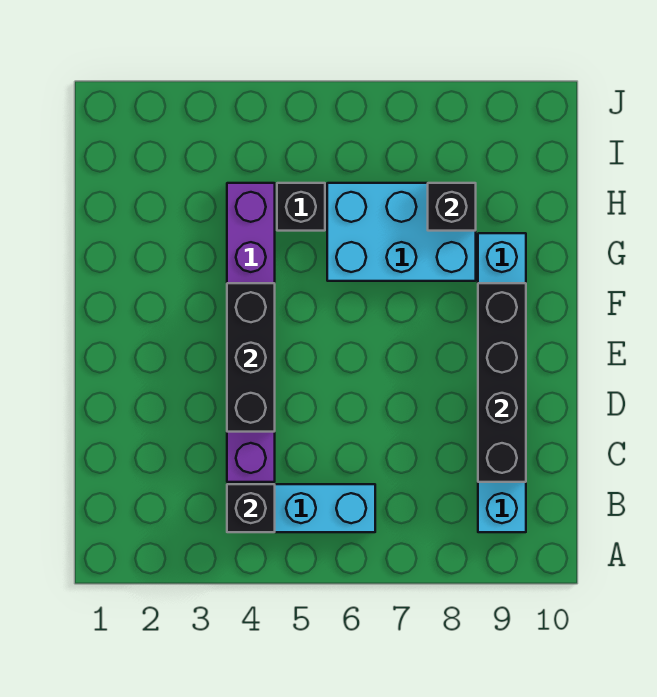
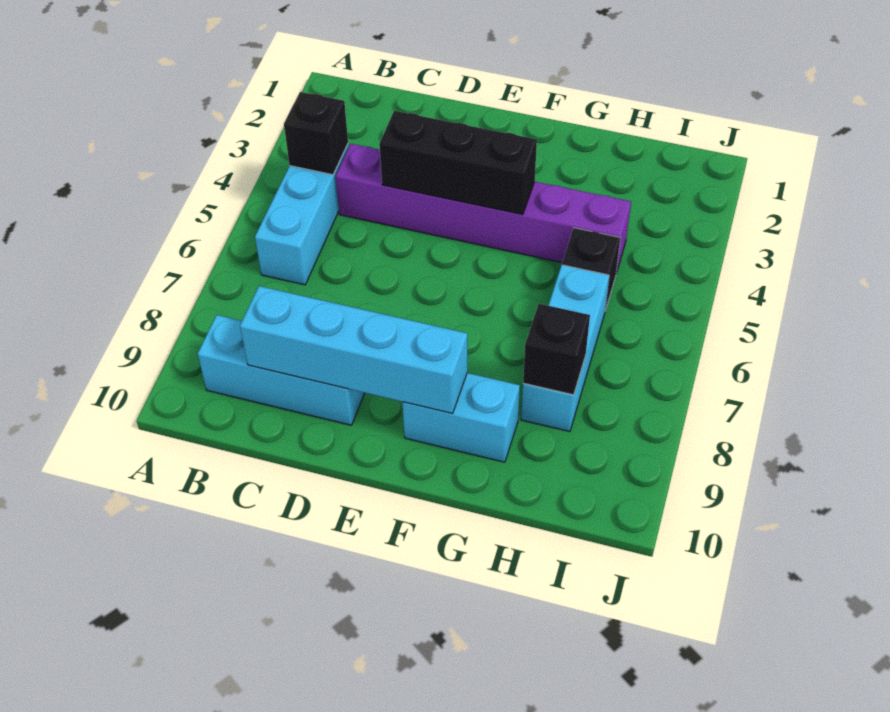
black brick C9:F9 level 2 -> cyan brick C9:F9 level 2
cyan brick G6:H8 level 1 -> cyan brick H6:H8 level 1

